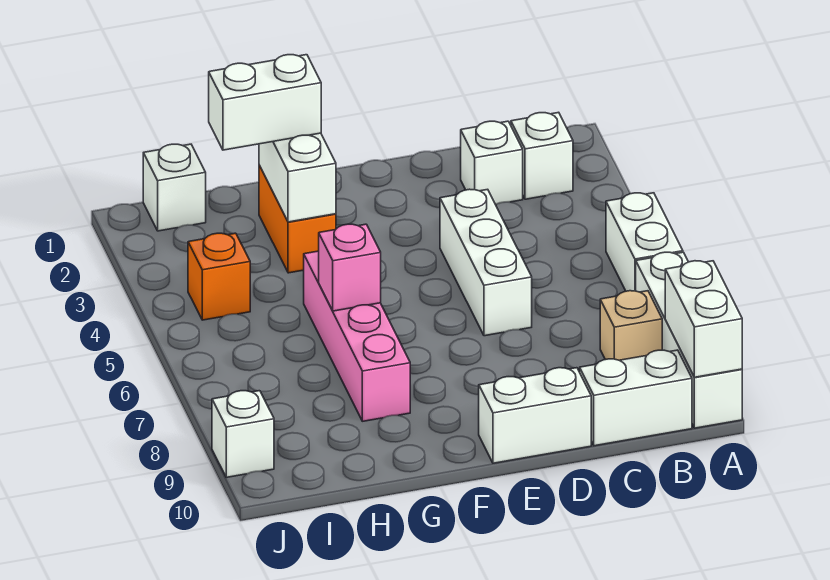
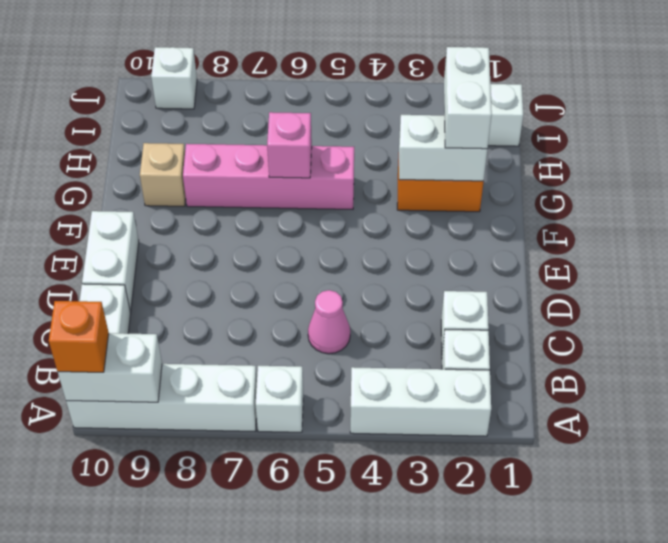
white brick A5:A6 level 1 -> white brick A6 level 1
tan brick B8 level 1 -> tan brick G9 level 1
none -> pink cone C5 level 1
white brick D4:D6 level 1 -> white brick A2:A4 level 1
orange brick I4 level 1 -> orange brick A10 level 3

